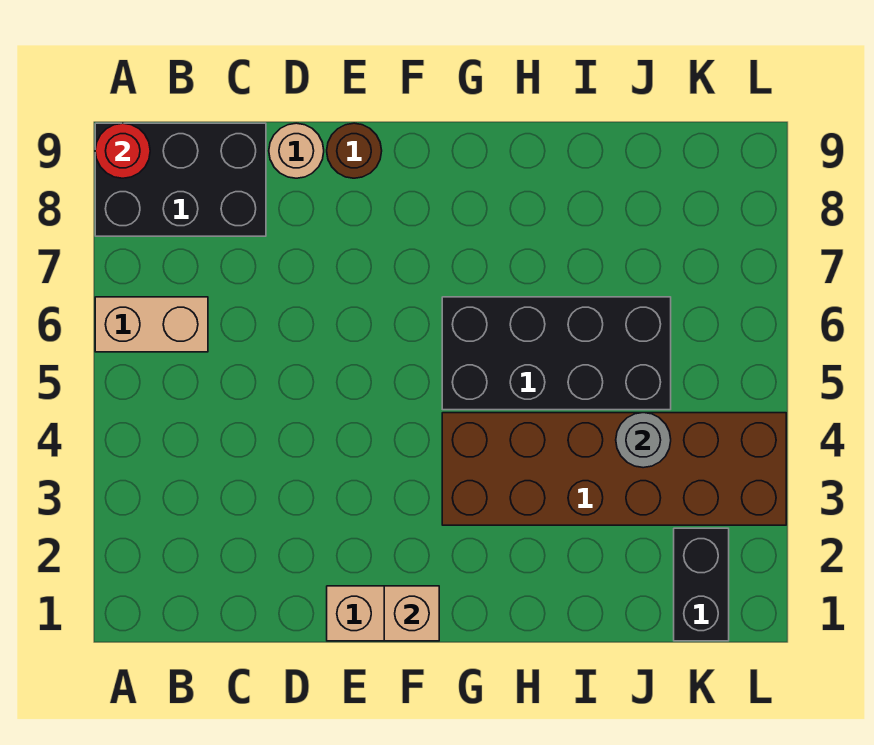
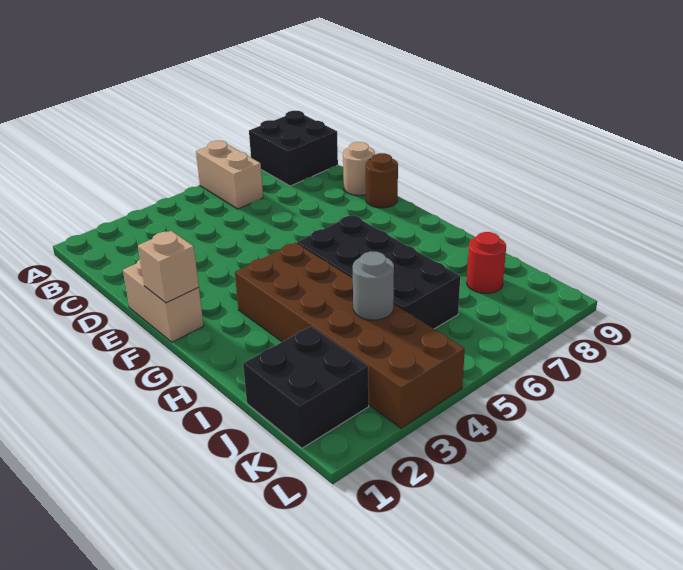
black brick A8:C9 level 1 -> black brick A8:B9 level 1
red round brick A9 level 2 -> red round brick J8 level 1
black brick K1:K2 level 1 -> black brick J1:K2 level 1

